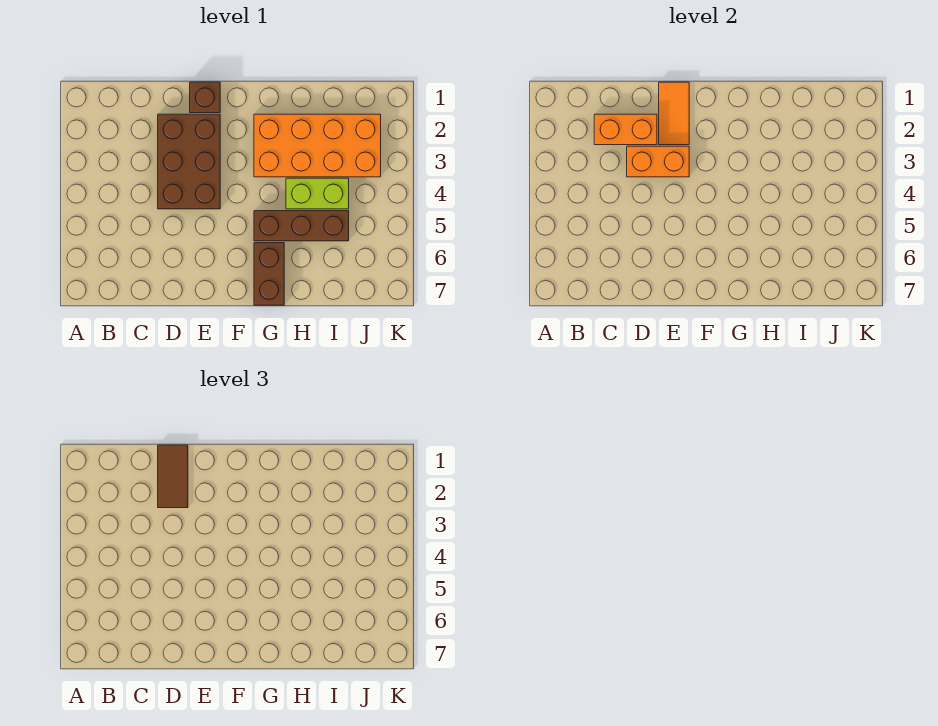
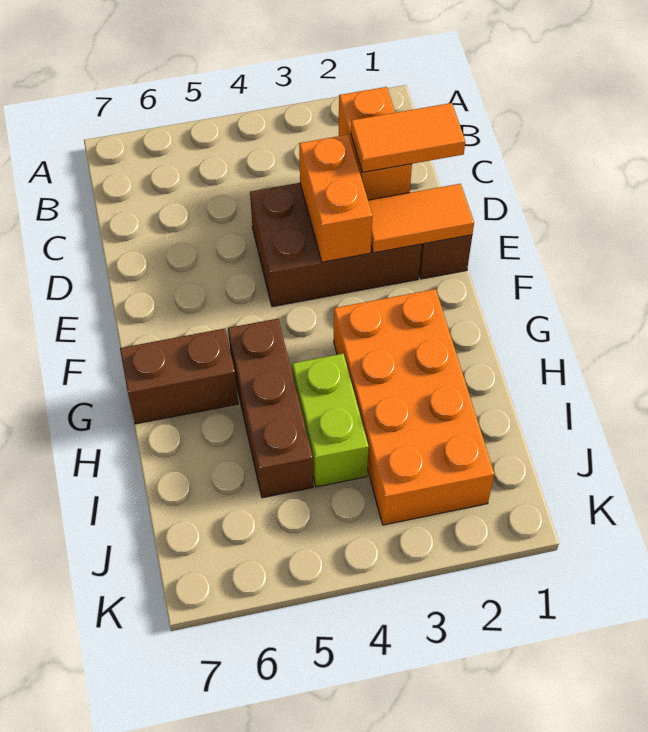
brown tile D1:D2 level 3 -> orange tile D1:D2 level 3

